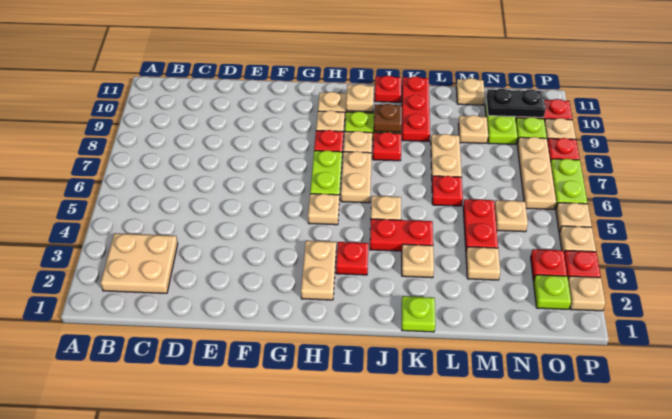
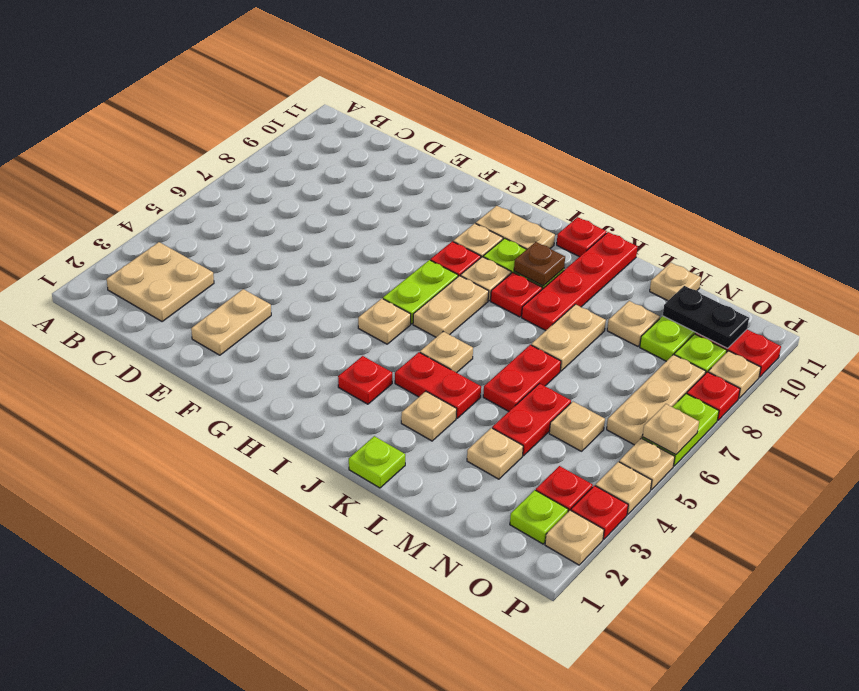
tan plate H2:H3 level 1 -> tan plate E2:E3 level 1
tan plate I10 level 2 -> tan plate P6 level 2
red plate K9:K11 level 1 -> red plate K8:K11 level 1
red plate L6 level 1 -> red plate L5:L6 level 1

